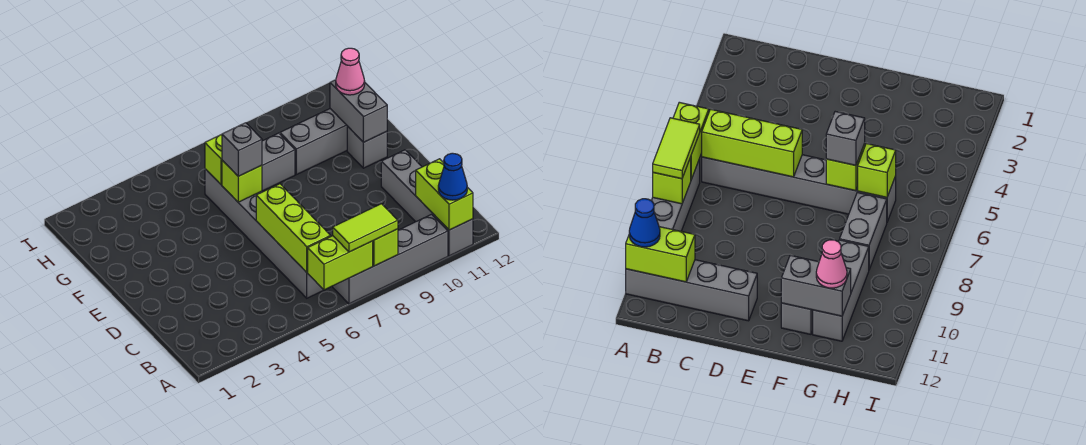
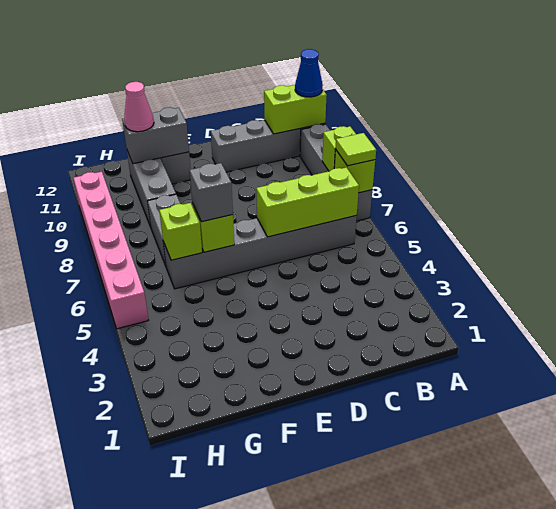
lime brick A6:A7 level 2 -> lime brick A7 level 2
lime tile A7:A8 level 3 -> lime tile A7 level 3
none -> pink brick I5:I10 level 1

